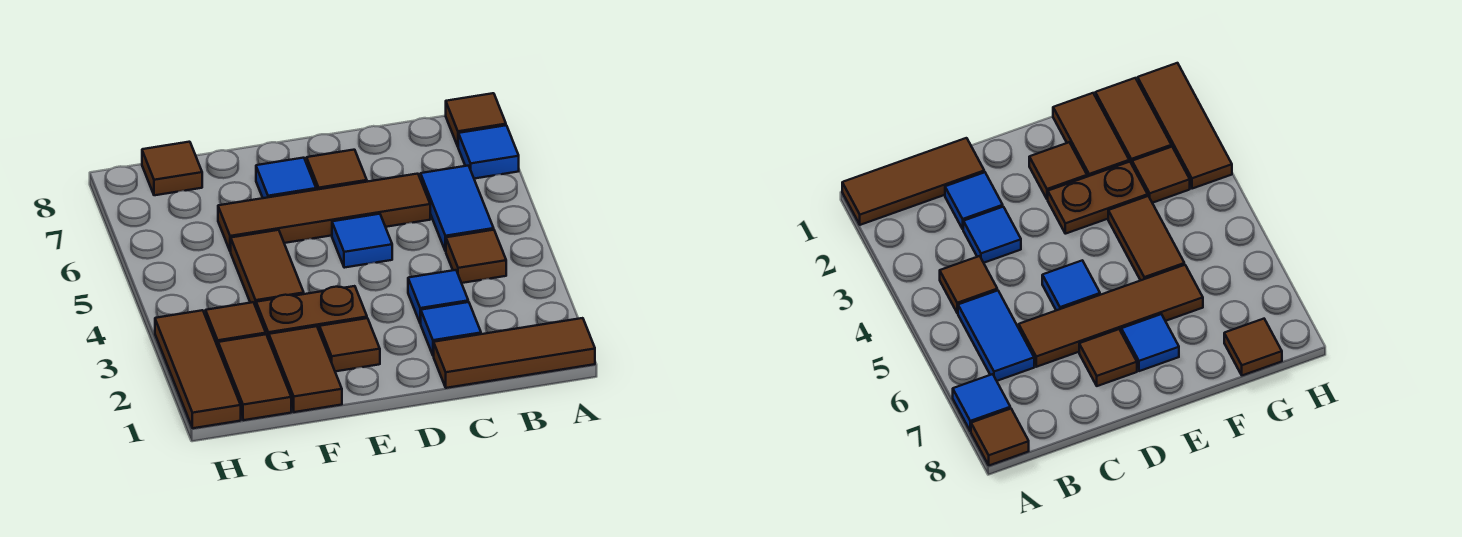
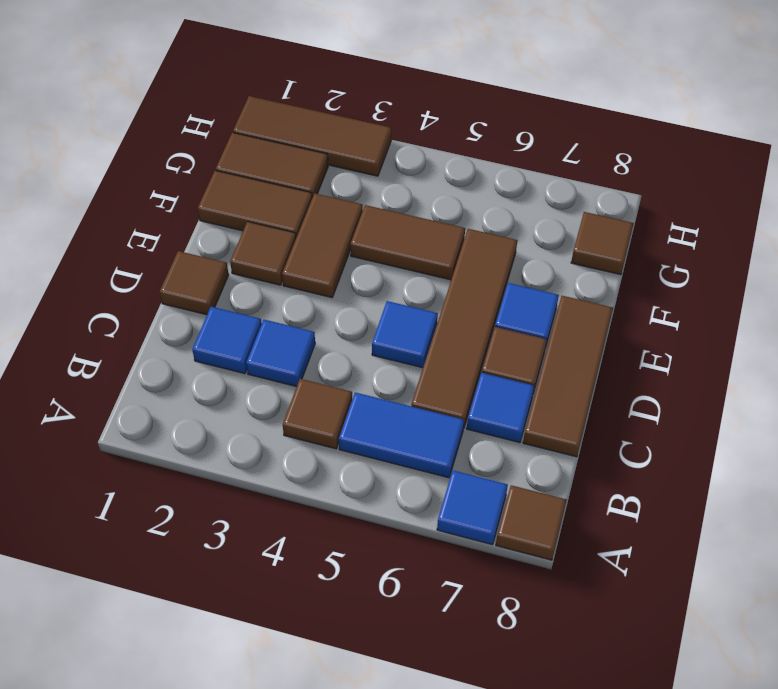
brown tile A1:C1 level 1 -> brown tile C8:E8 level 1
none -> blue tile C7 level 1
brown plate E3:F3 level 1 -> brown tile E3:F3 level 1
brown tile G3 level 1 -> brown tile D1 level 1

